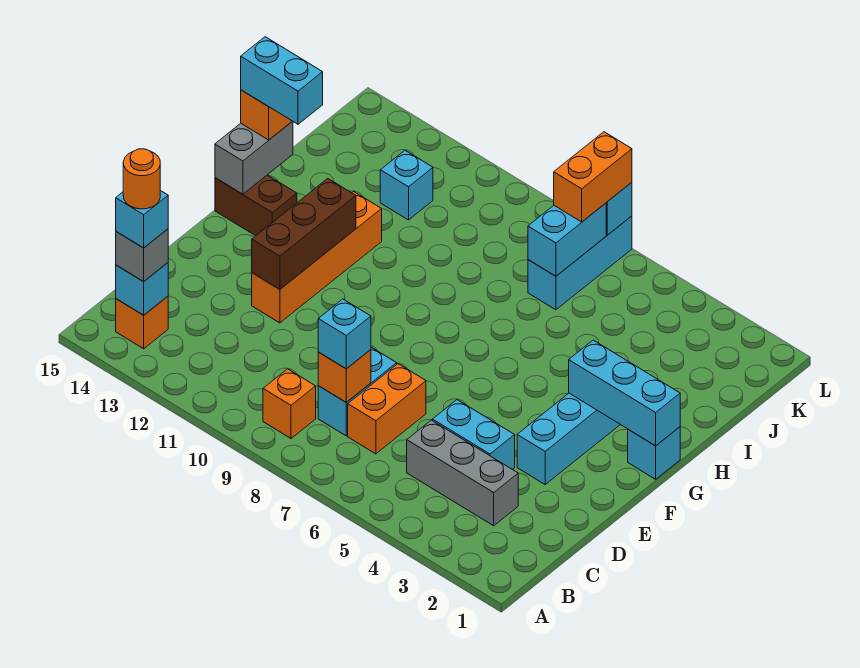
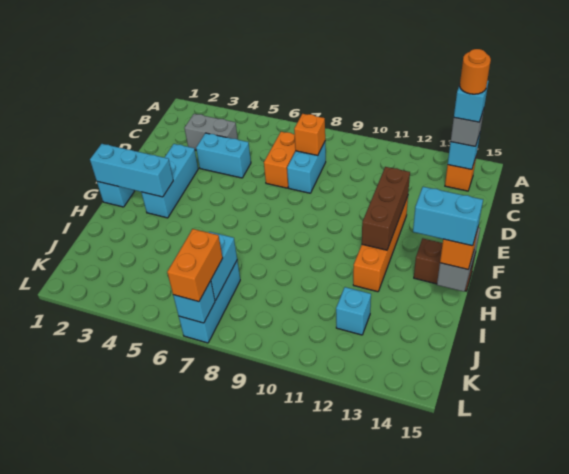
orange brick B9 level 1 -> none
grey brick C3:C5 level 1 -> grey brick C3:C4 level 1
cyan brick C8 level 3 -> none

